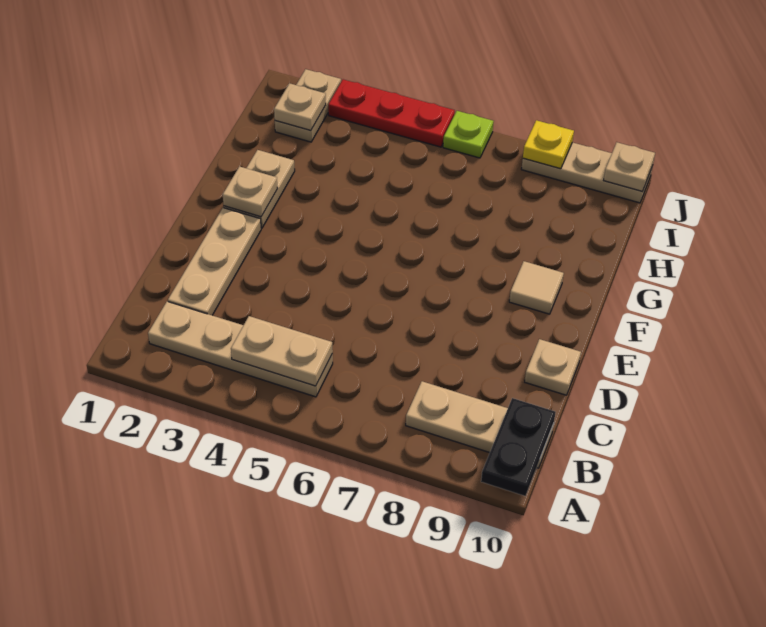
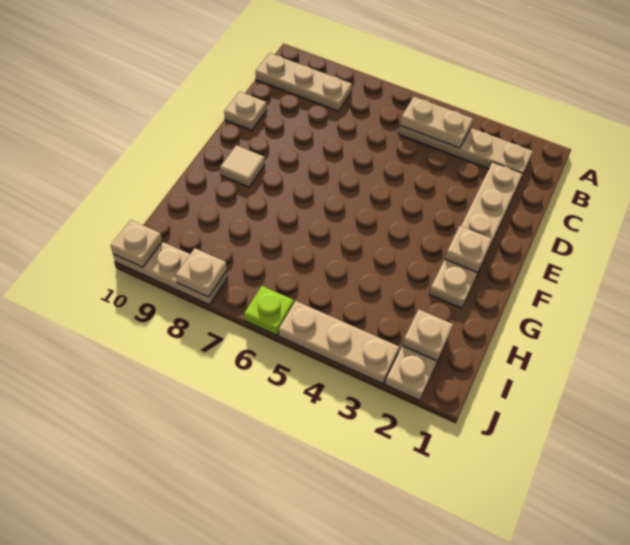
black plate A10:B10 level 2 -> none
red plate J3:J5 level 1 -> tan plate J3:J5 level 1
yellow plate J8 level 2 -> tan plate J8 level 2

